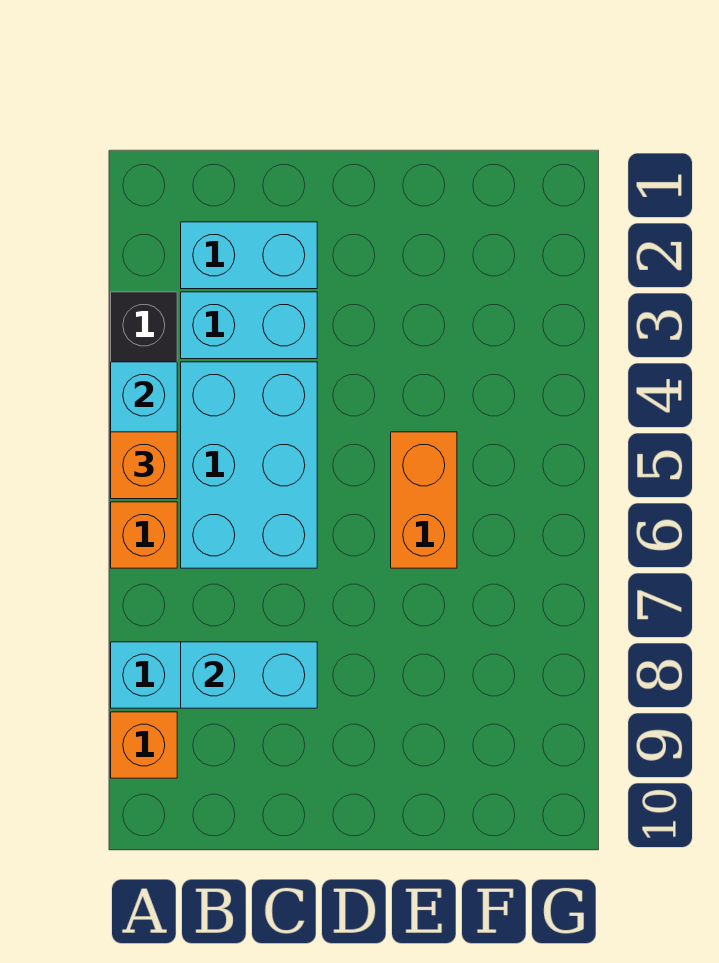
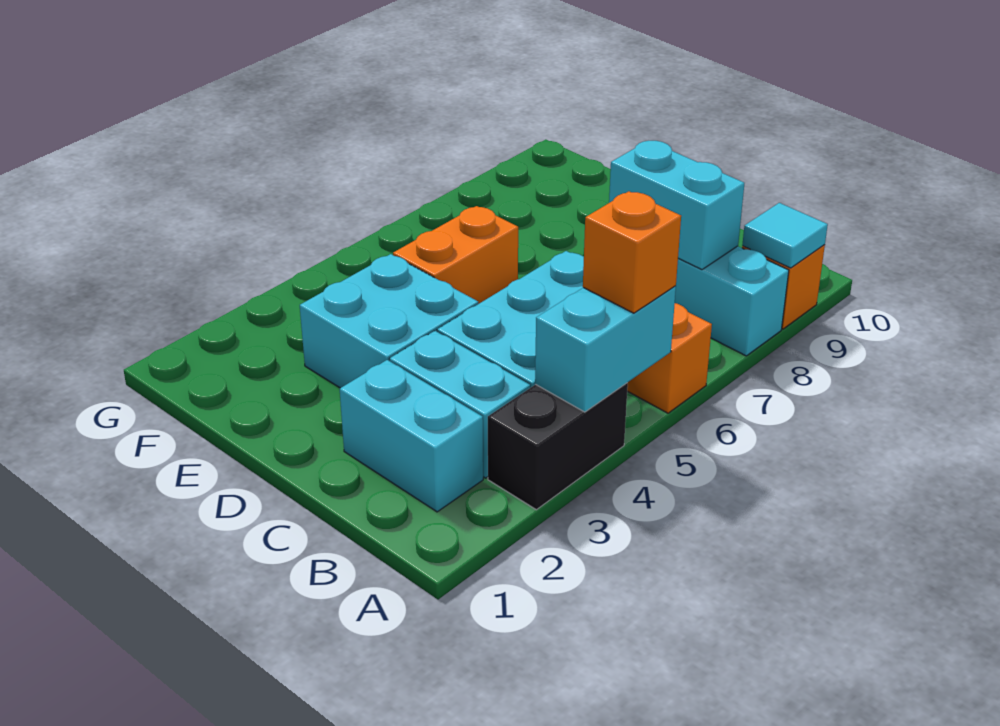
none -> cyan tile A9 level 2
none -> cyan brick D3:E4 level 1

